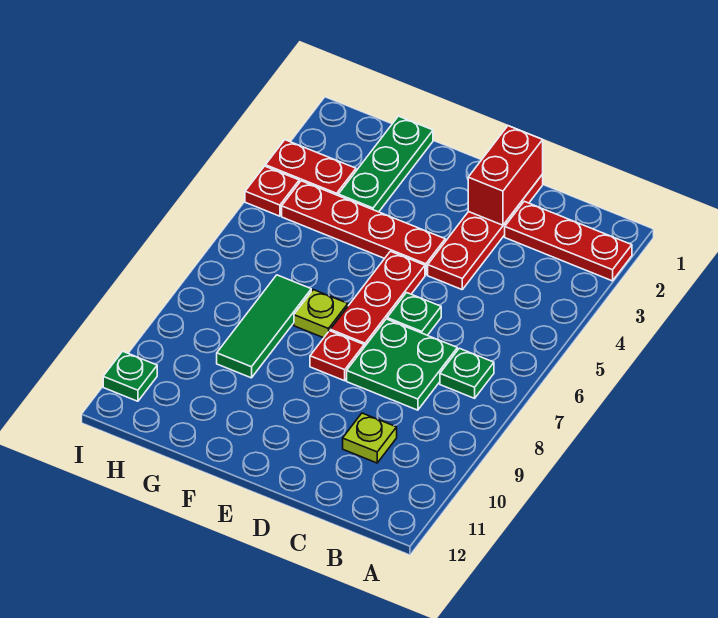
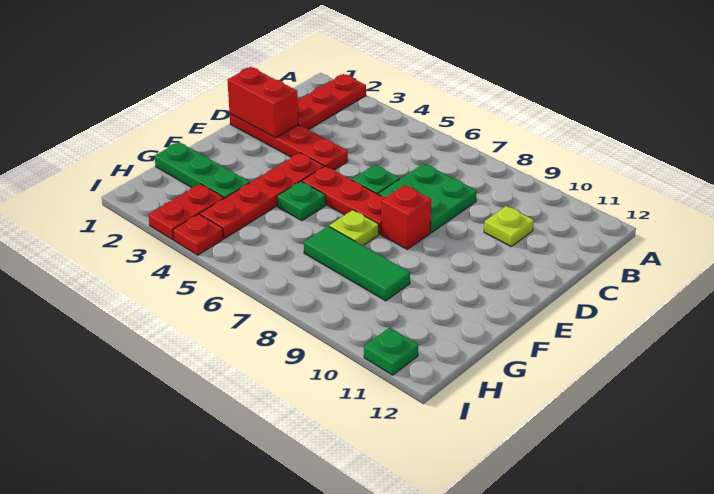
green plate B7 level 1 -> green plate F5 level 1
red plate E8 level 1 -> red brick E8 level 1

